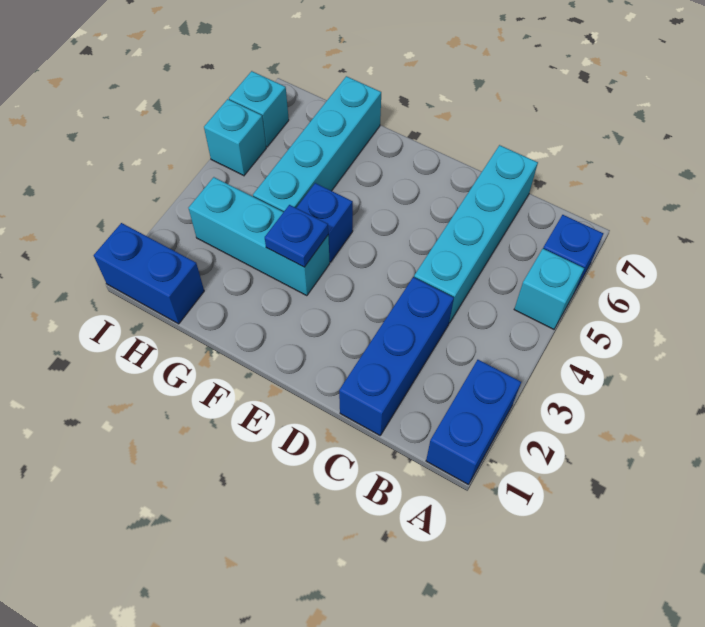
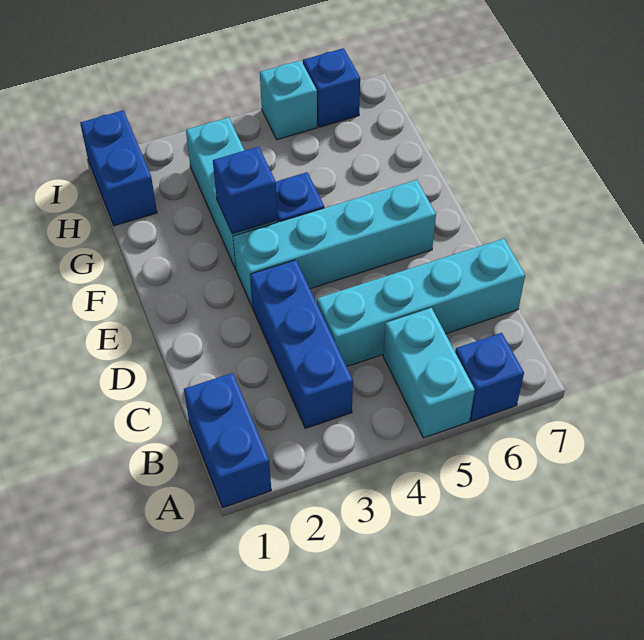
blue brick A1:A2 level 1 -> blue brick A1:B1 level 1
cyan brick A5 level 1 -> cyan brick A5:B5 level 1
blue brick C1:C3 level 1 -> blue brick B3:D3 level 1
blue plate F3 level 2 -> blue brick F3 level 2
cyan brick G4:G7 level 1 -> cyan brick E3:E6 level 1
cyan brick I6 level 1 -> blue brick I6 level 1

